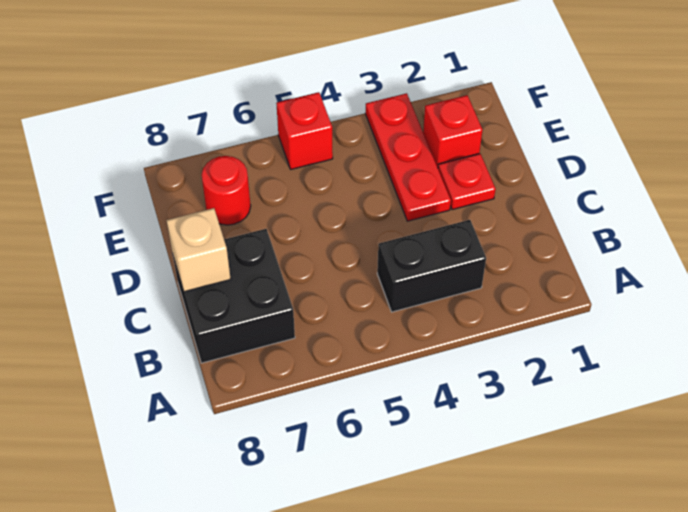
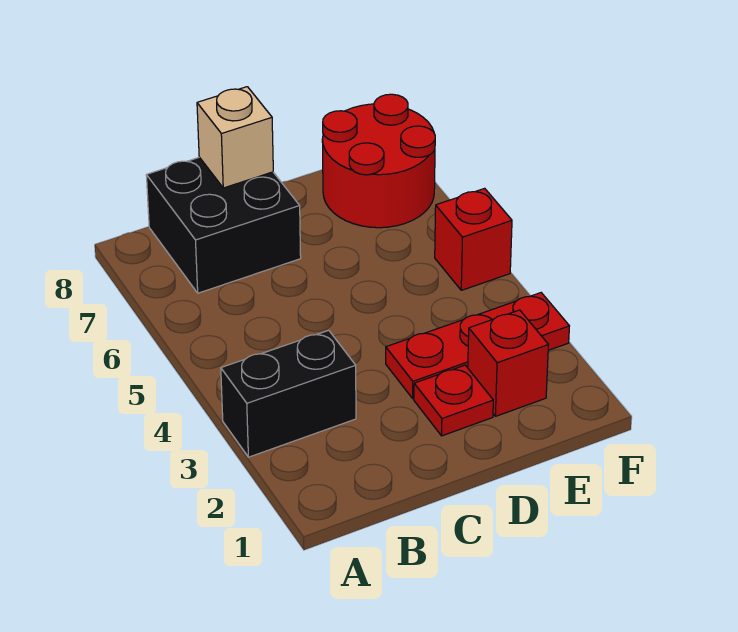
black brick B3:B4 level 1 -> black brick A3:B3 level 1
red round brick E7 level 1 -> red round brick E7:F8 level 1

